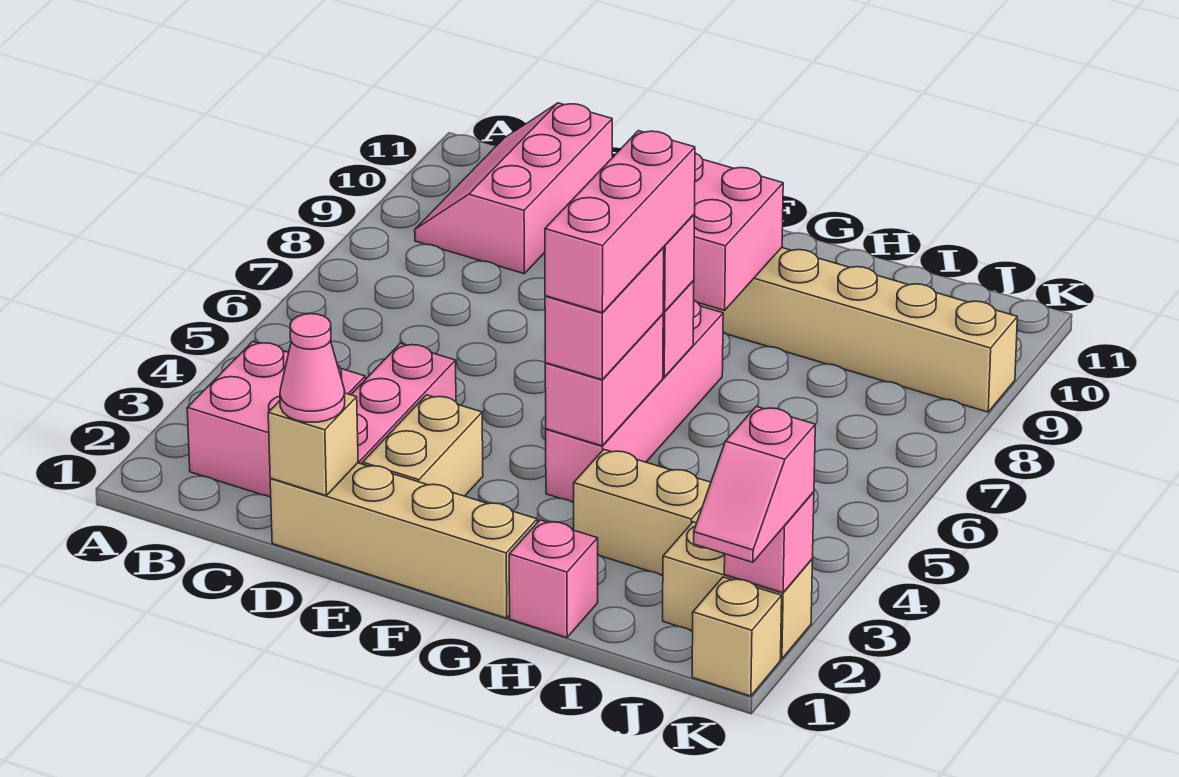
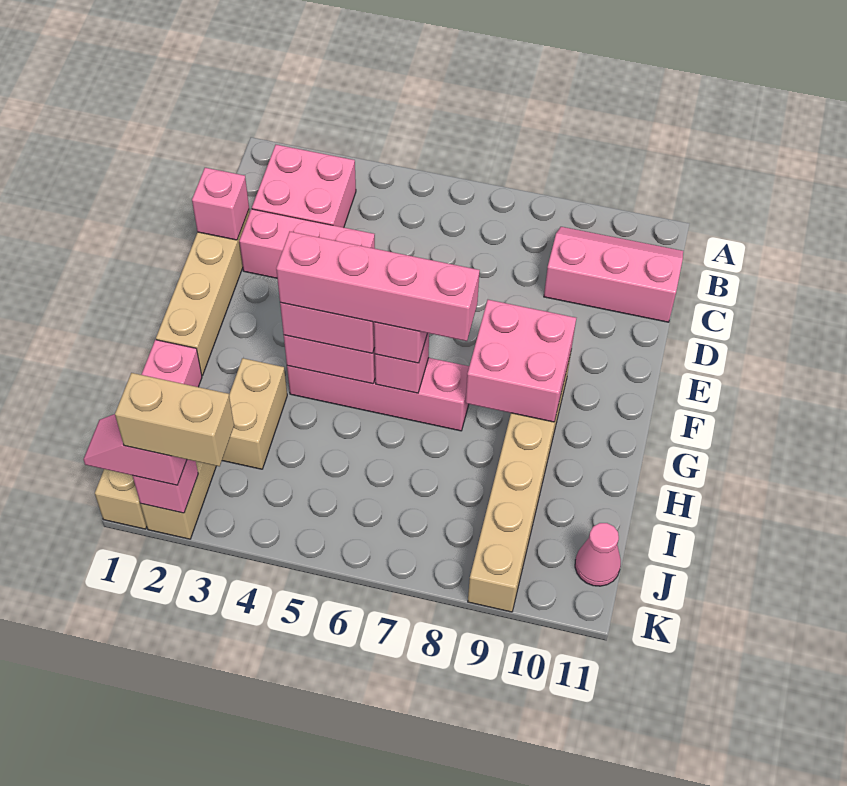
tan brick D1 level 2 -> pink brick D1 level 2
pink cone D1 level 3 -> pink cone J11 level 1
tan brick E2:E3 level 1 -> tan brick K2:K3 level 4
pink brick G4:G6 level 4 -> pink brick G4:G7 level 4

